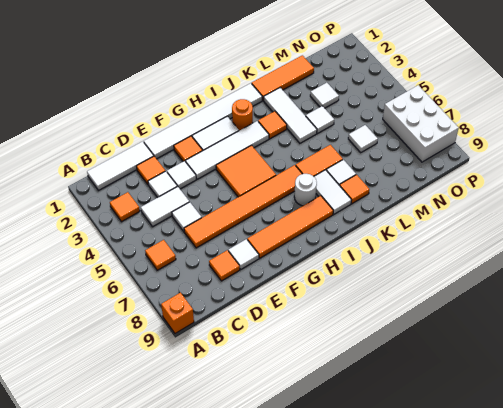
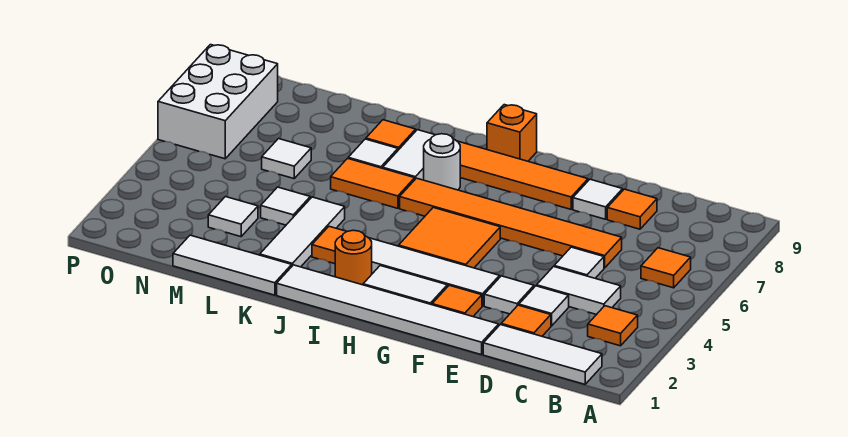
orange brick A9 level 1 -> orange brick H9 level 1
orange tile K1:M1 level 1 -> white tile K1:M1 level 1

